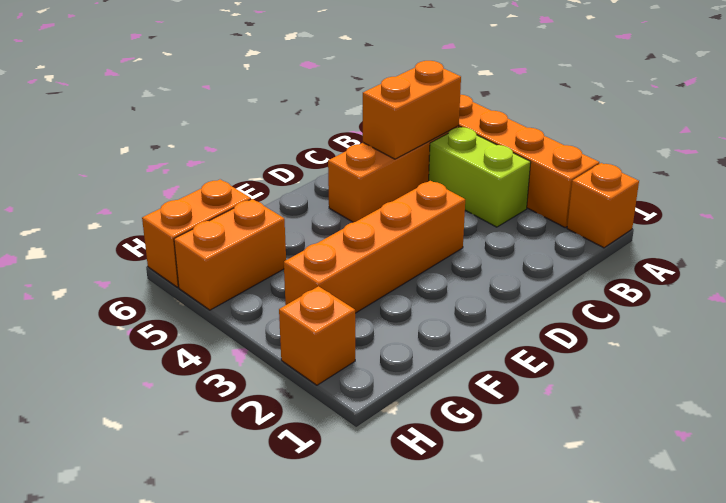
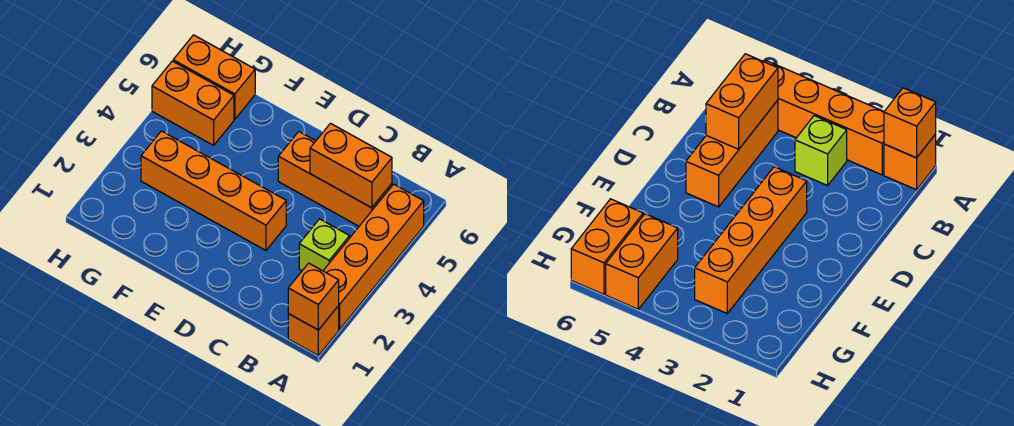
lime brick B3:B4 level 1 -> lime brick B3 level 1
orange brick H2 level 1 -> orange brick A1 level 2

